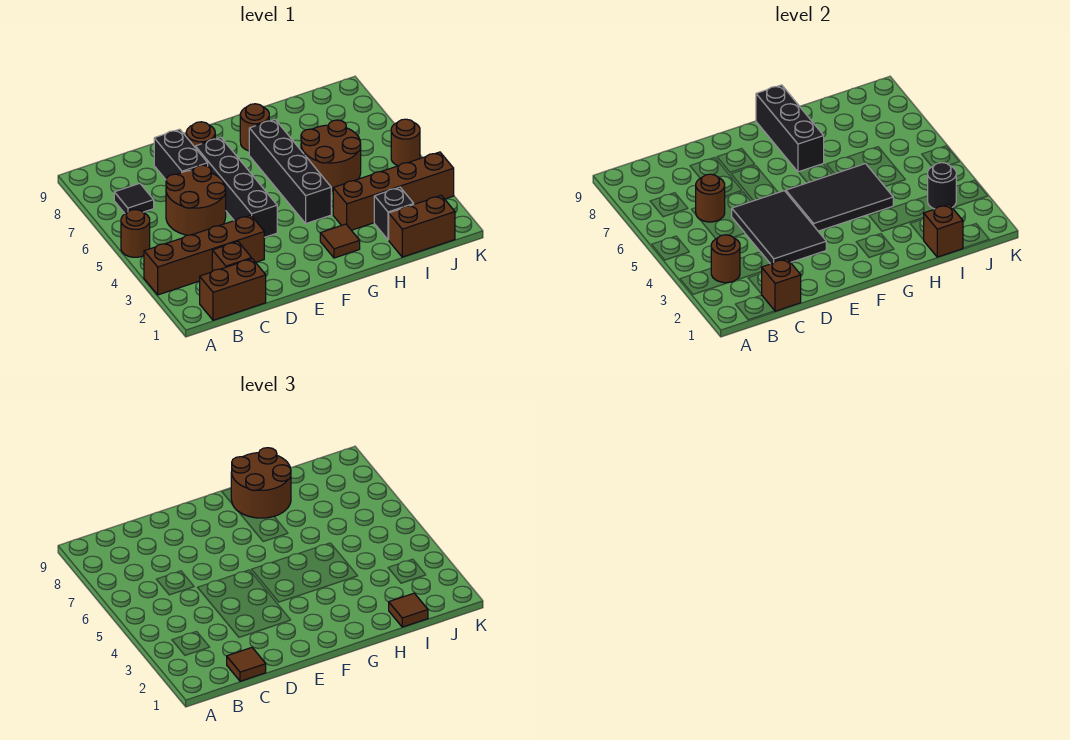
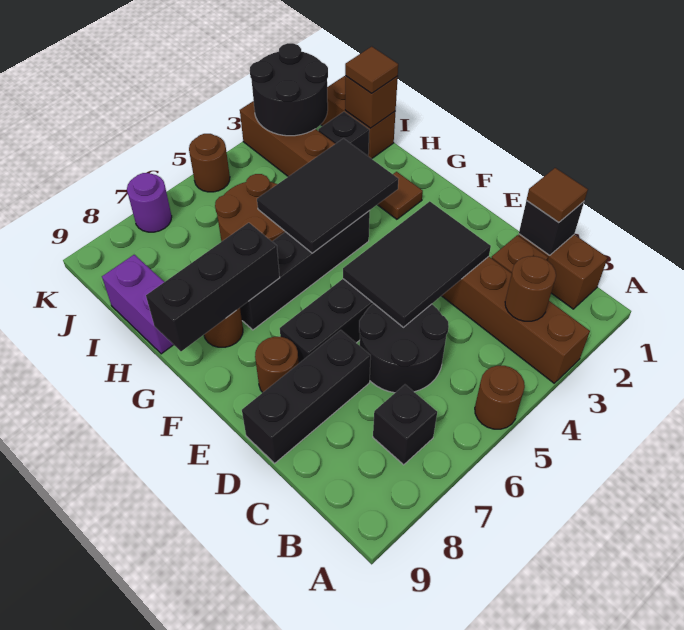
black tile B7 level 1 -> black brick B7 level 1
brown brick C1 level 2 -> black brick C1 level 2
brown round brick C5:D6 level 1 -> black round brick C5:D6 level 1
brown round brick C6 level 2 -> none
black brick D7:D8 level 1 -> black brick D7:D9 level 1
black tile F4:H5 level 2 -> black tile G3:H5 level 2
brown round brick G8:H9 level 3 -> none
none -> purple brick H9:I9 level 1
black round brick J3 level 2 -> black round brick J2:K3 level 2
none -> purple round brick K7 level 1

